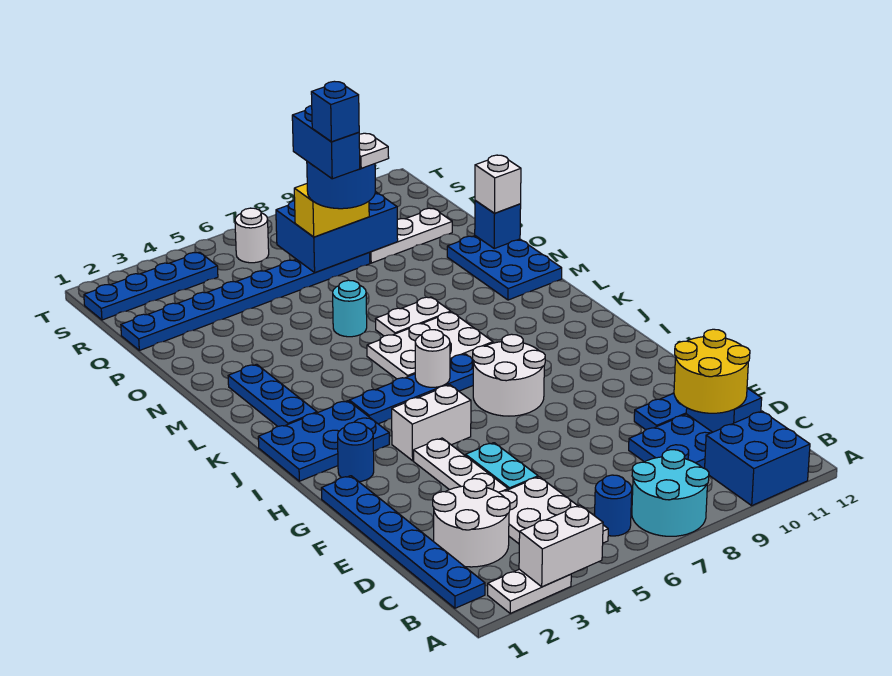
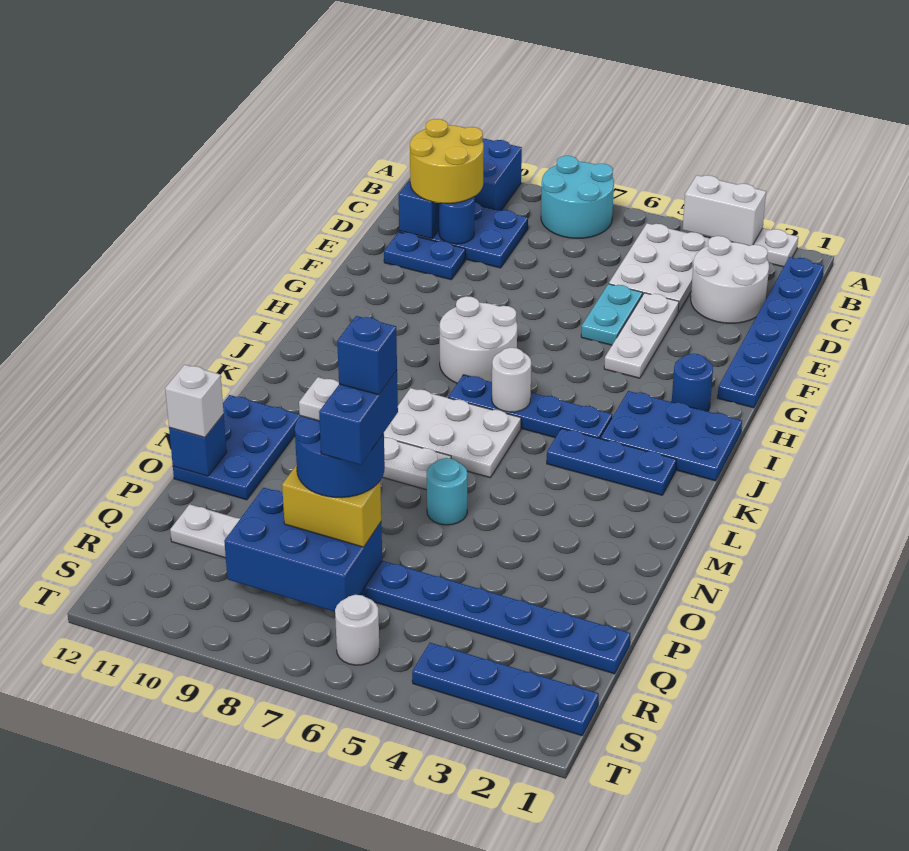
blue round brick B6 level 1 -> blue round brick D10 level 2
white brick H4:H5 level 1 -> none
blue plate K2:M2 level 1 -> blue plate K2:K4 level 1

